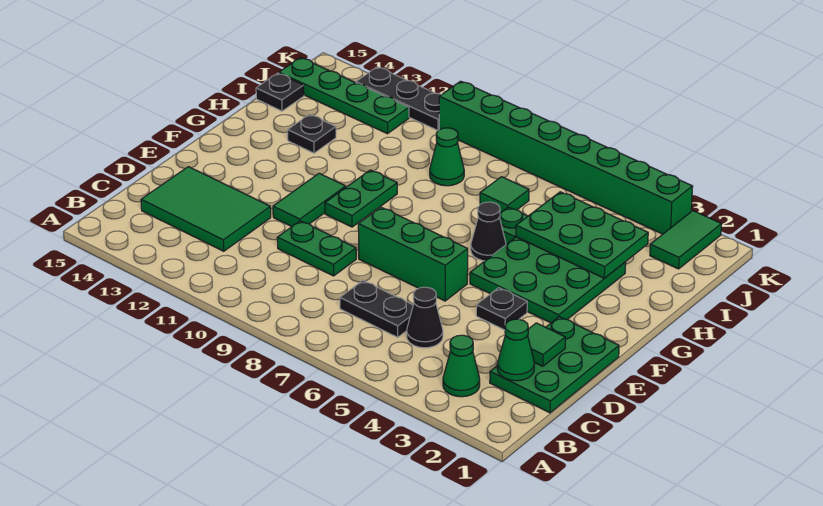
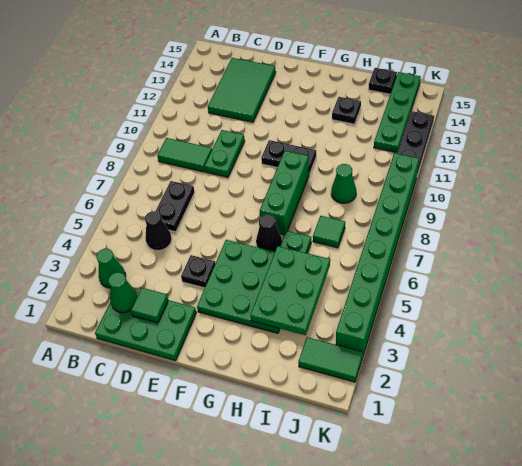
green brick E6:E8 level 1 -> green brick G7:G9 level 1
green tile E11:F11 level 1 -> green tile B9:C9 level 1
green plate F10:G10 level 1 -> black plate F10:G10 level 1

